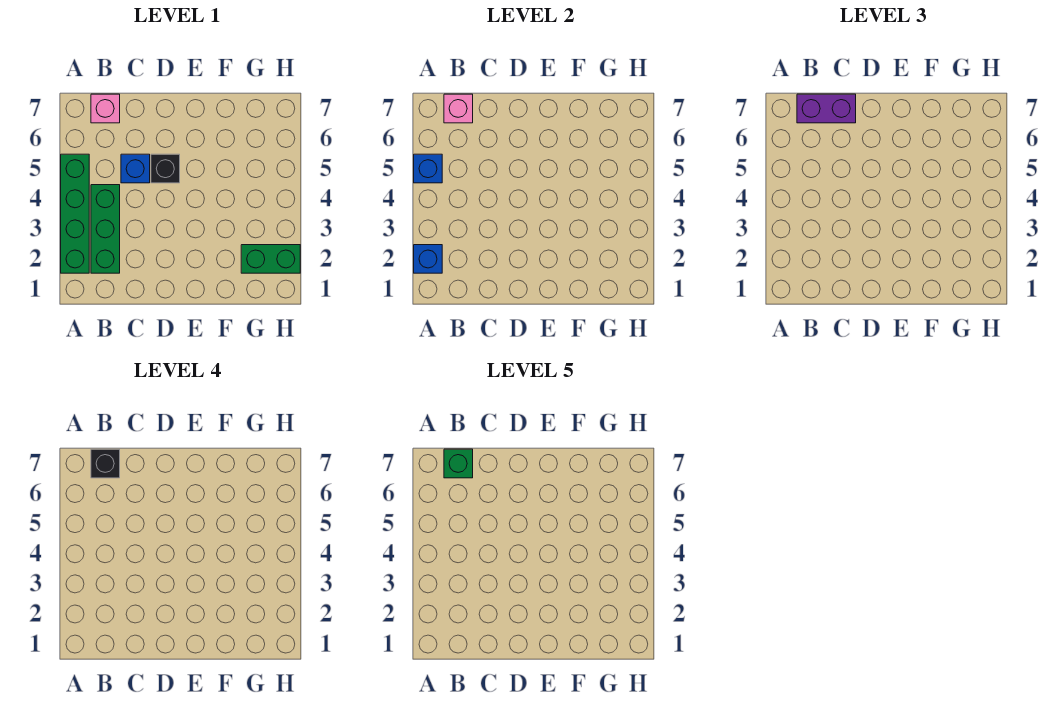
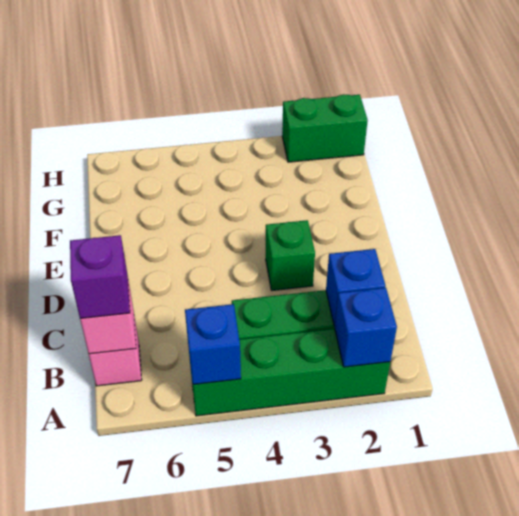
purple brick B7:C7 level 3 -> purple brick B7 level 3
black brick B7 level 4 -> none
green brick B7 level 5 -> green brick D3 level 1
blue brick C5 level 1 -> blue brick B2 level 2
black brick D5 level 1 -> none
green brick G2:H2 level 1 -> green brick H1:H2 level 1

